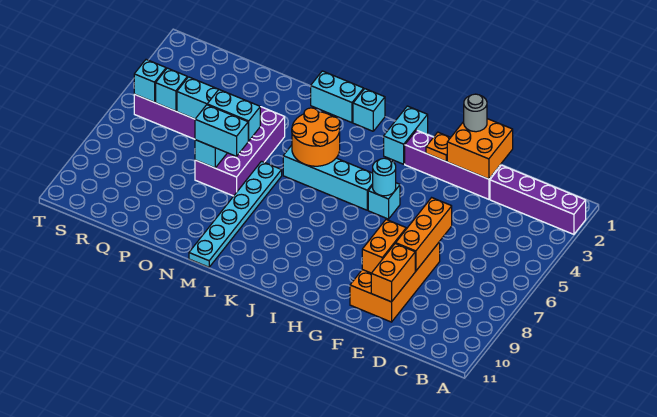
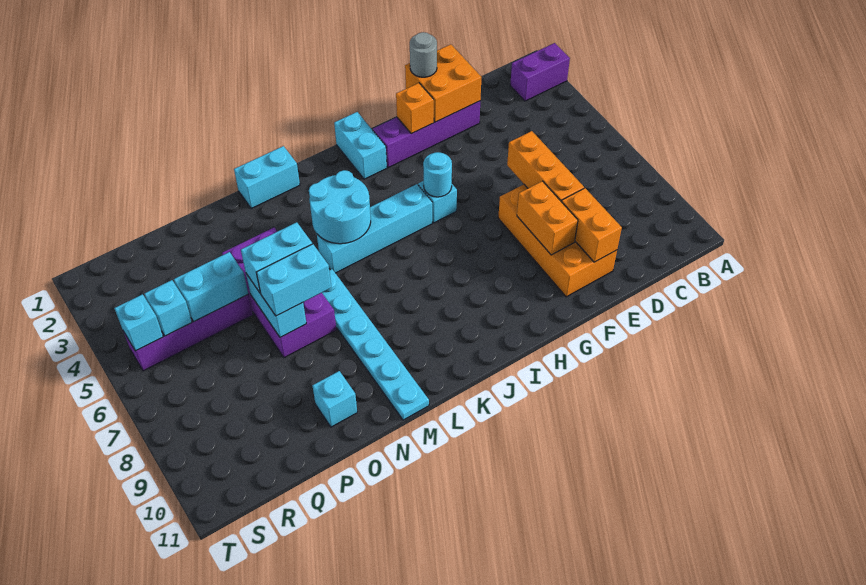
purple brick A2:D2 level 1 -> purple brick A2:B2 level 1
orange plate G2 level 2 -> orange brick G2 level 2
cyan brick K1 level 1 -> cyan brick O10 level 1
orange round brick K4:L5 level 2 -> cyan round brick K4:L5 level 2

